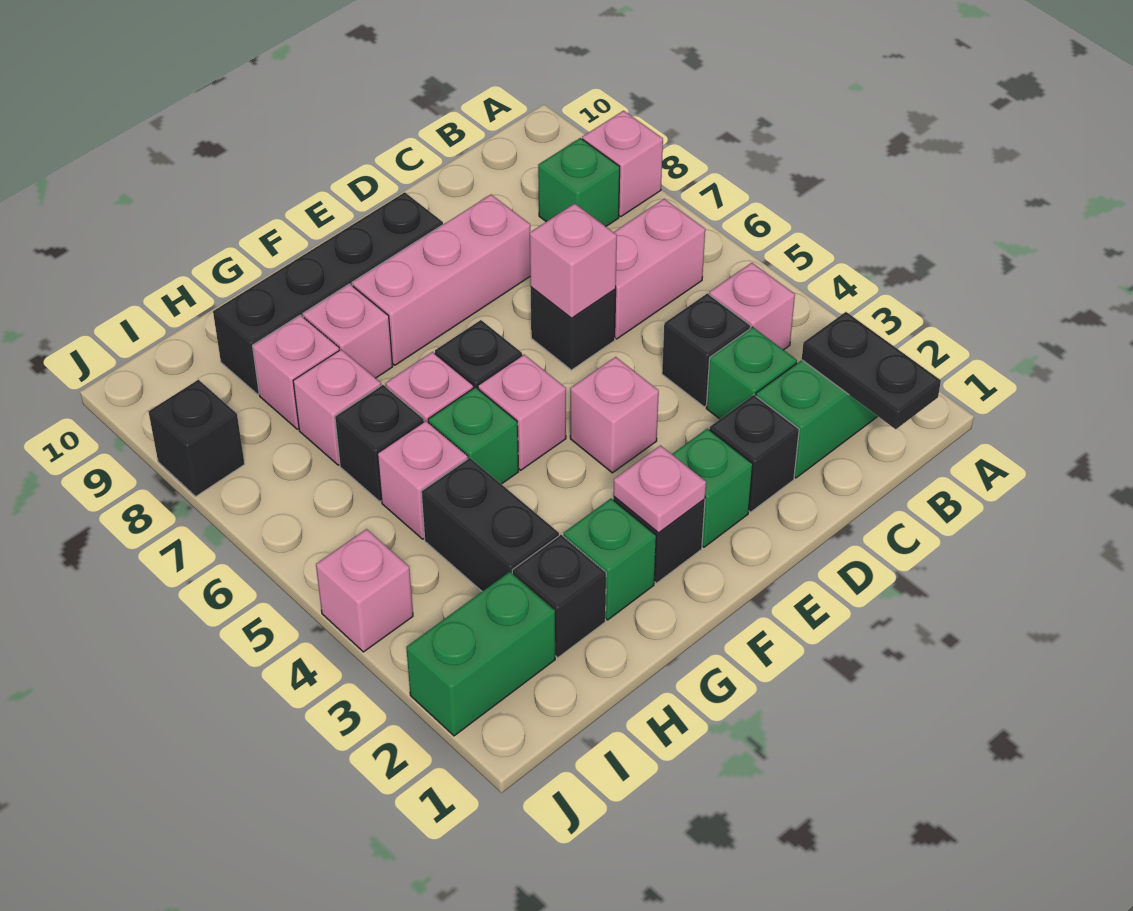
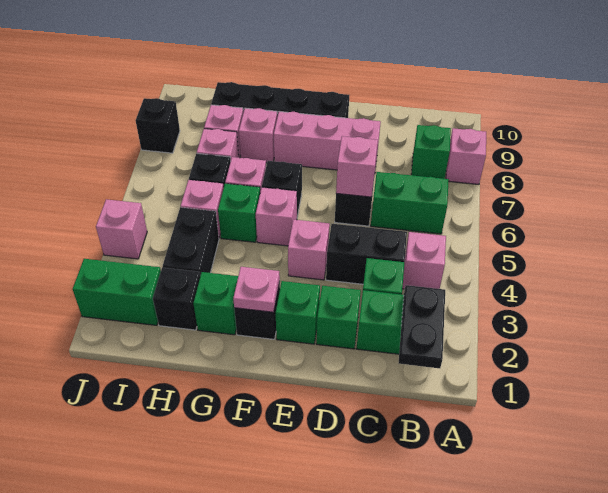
pink brick B6:C6 level 1 -> green brick B6:C6 level 1
black brick C4 level 1 -> black brick C4:D4 level 1
black brick D2 level 1 -> green brick D2 level 1

